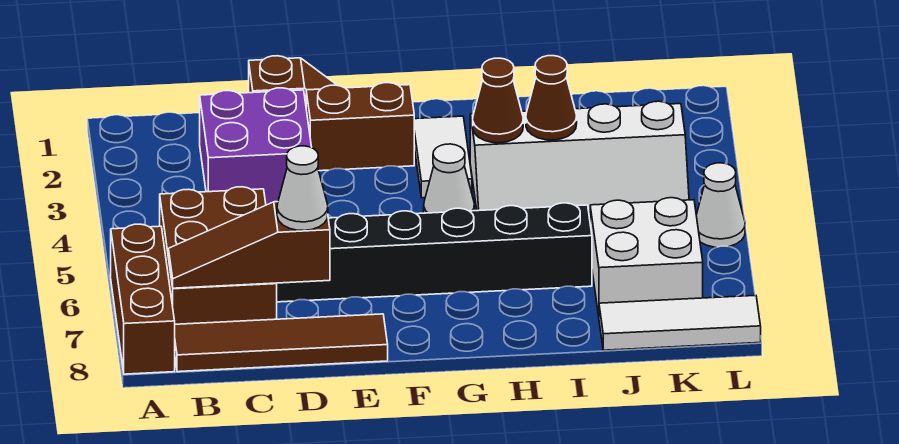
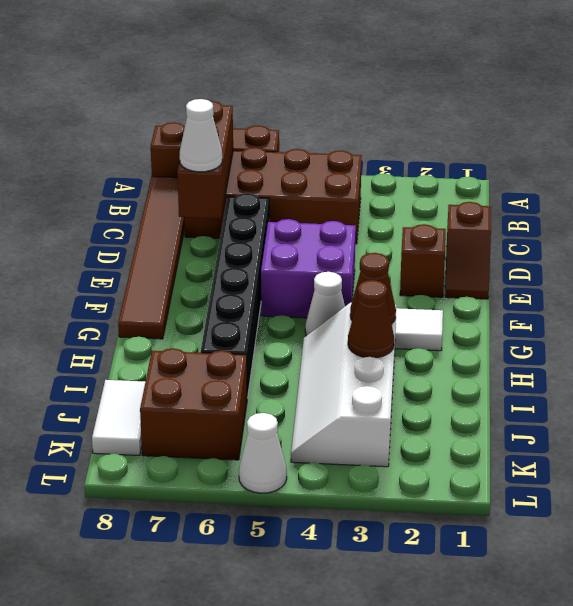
brown brick B5:C7 level 1 -> brown brick B4:C7 level 1
brown slope B7:D7 level 2 top D -> brown brick B7:D7 level 2
brown tile B8:E8 level 1 -> brown tile B8:G8 level 1
purple brick C2:D3 level 1 -> purple brick E4:F5 level 1
brown brick E2:F2 level 1 -> brown brick E2 level 1
white brick J6:K7 level 1 -> brown brick J6:K7 level 1
white tile J8:L8 level 1 -> white tile J8:K8 level 1

